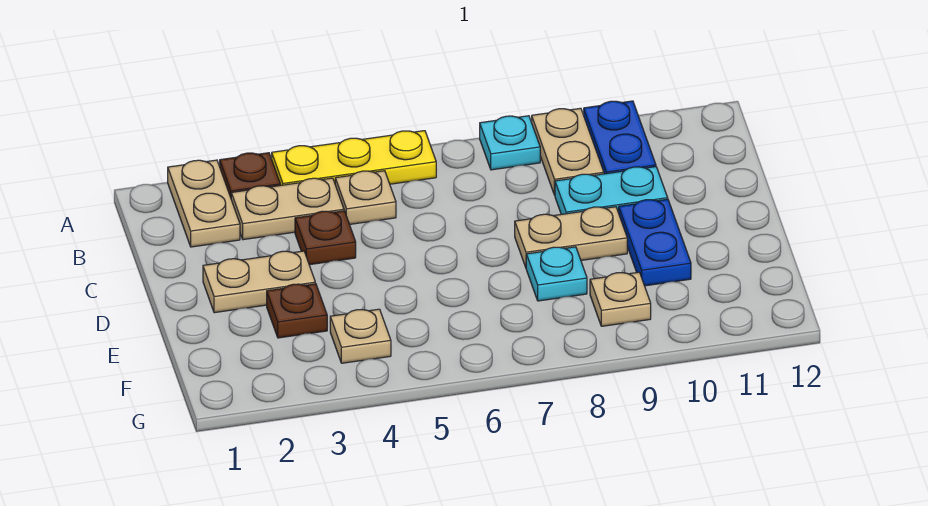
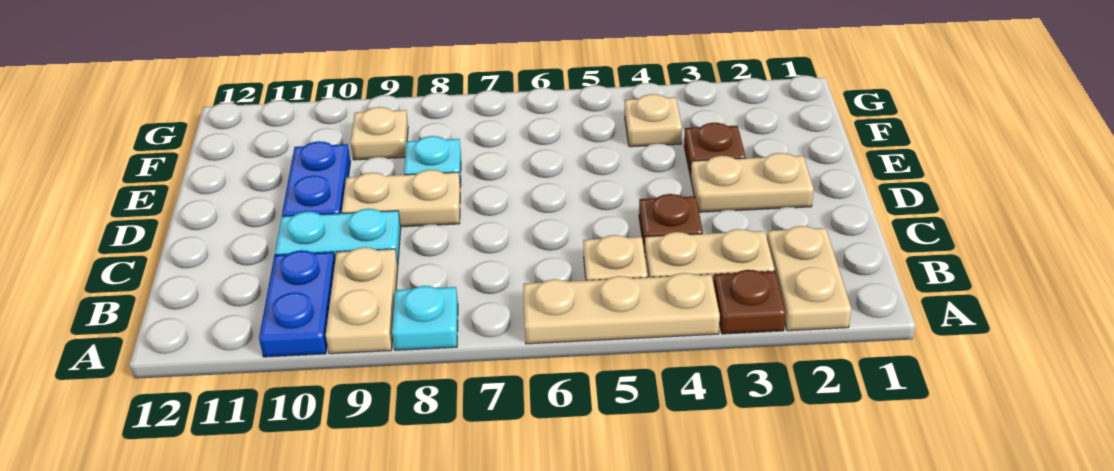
yellow plate A4:A6 level 1 -> tan plate A4:A6 level 1

